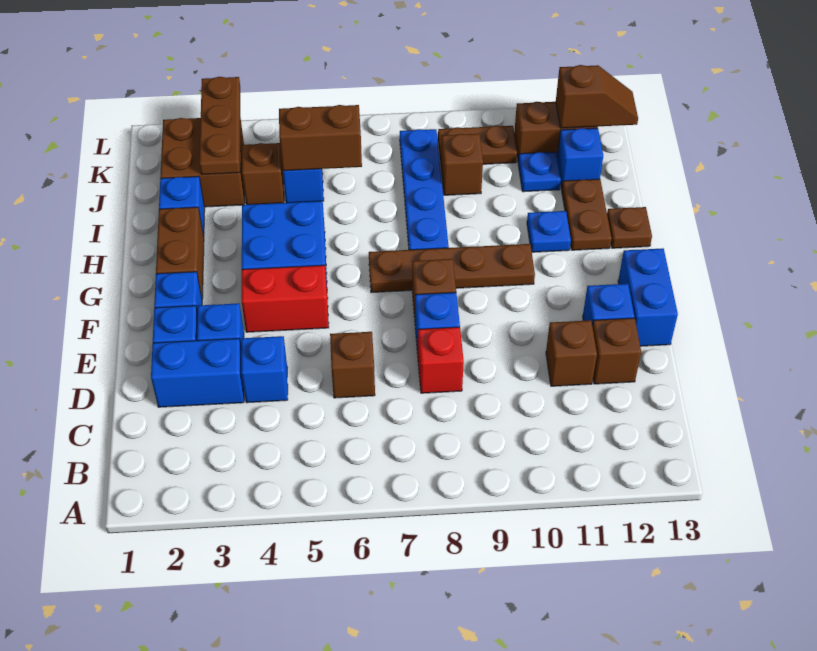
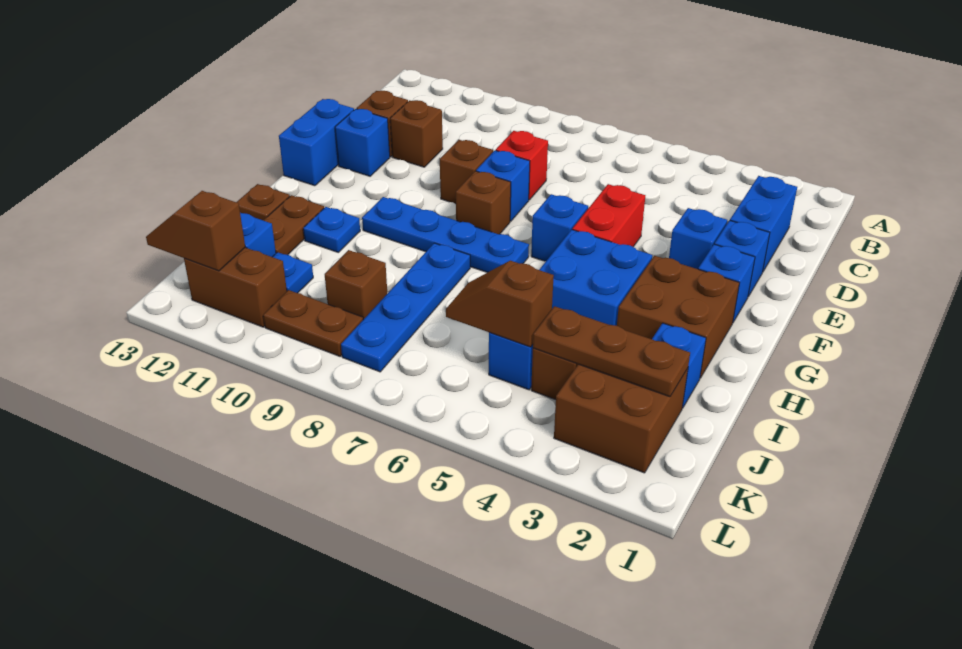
blue brick D2:D3 level 1 -> blue brick C2:D2 level 1
blue brick D4 level 1 -> blue brick F6 level 1
brown brick D6 level 1 -> brown brick E9 level 1
red brick F4:F5 level 1 -> red brick E5:F5 level 1
brown brick G2:H2 level 1 -> brown brick G2:H3 level 1
brown plate G7:G10 level 1 -> blue plate G7:G10 level 1
brown plate J3:L3 level 2 -> brown plate J2:J4 level 2
brown brick J5:J6 level 2 -> brown slope J5:J6 level 2 top 5

